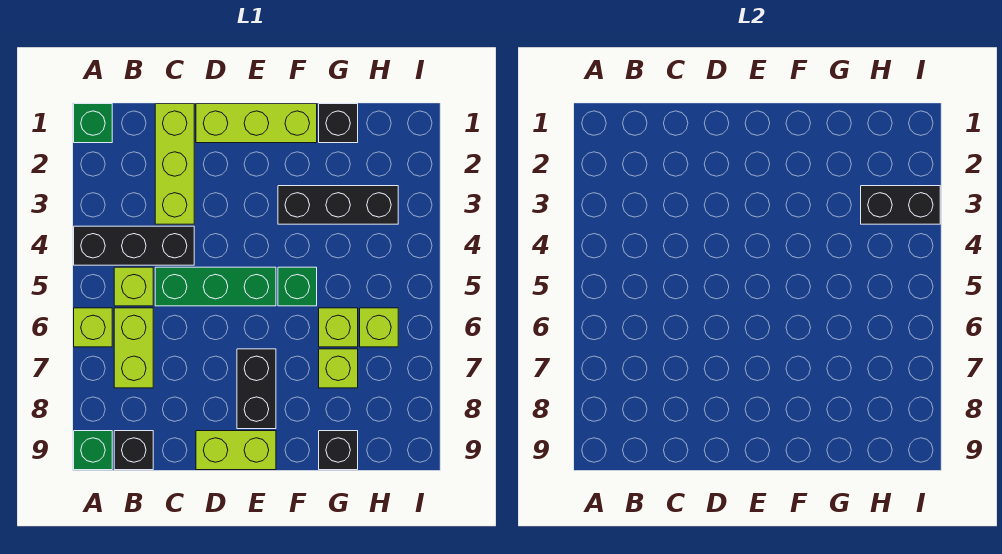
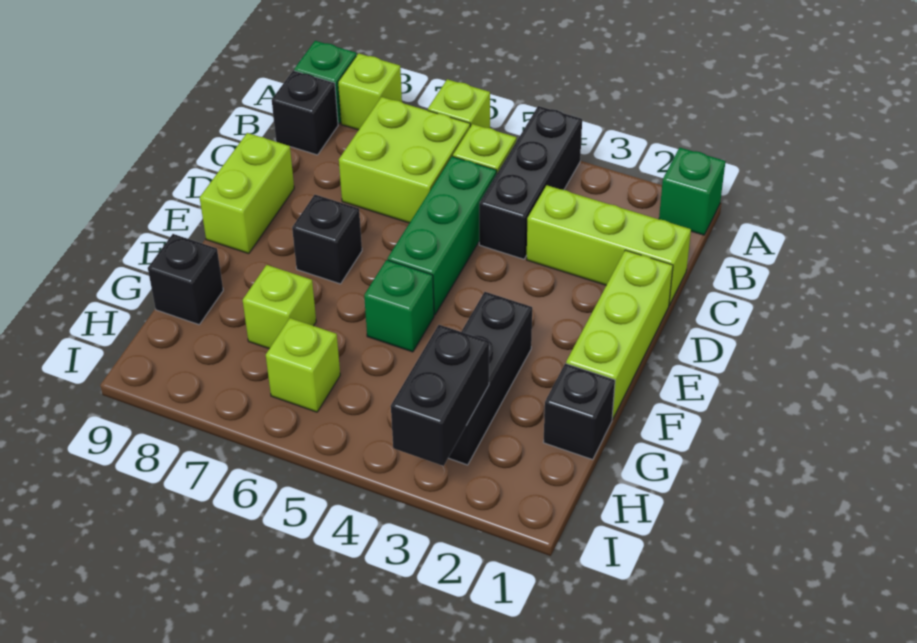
lime brick B6:B7 level 1 -> lime brick B6:C7 level 1
black brick E7:E8 level 1 -> black brick E7 level 1
lime brick G6 level 1 -> lime brick A8 level 1

